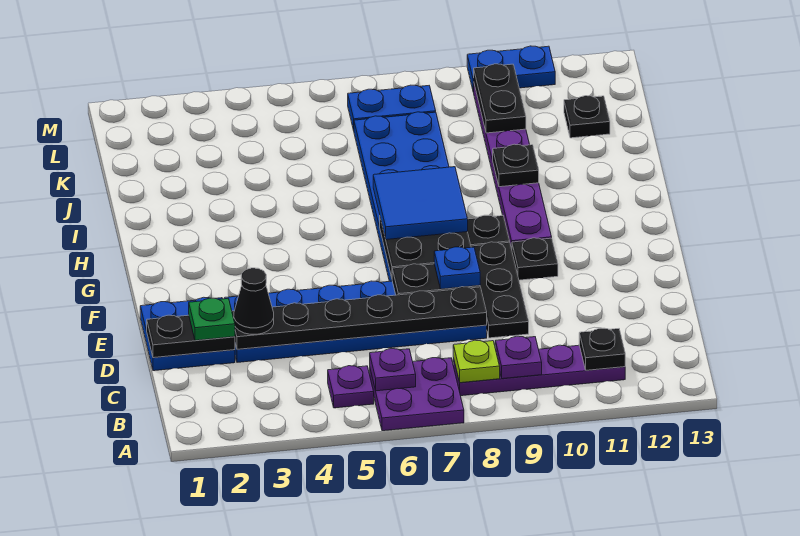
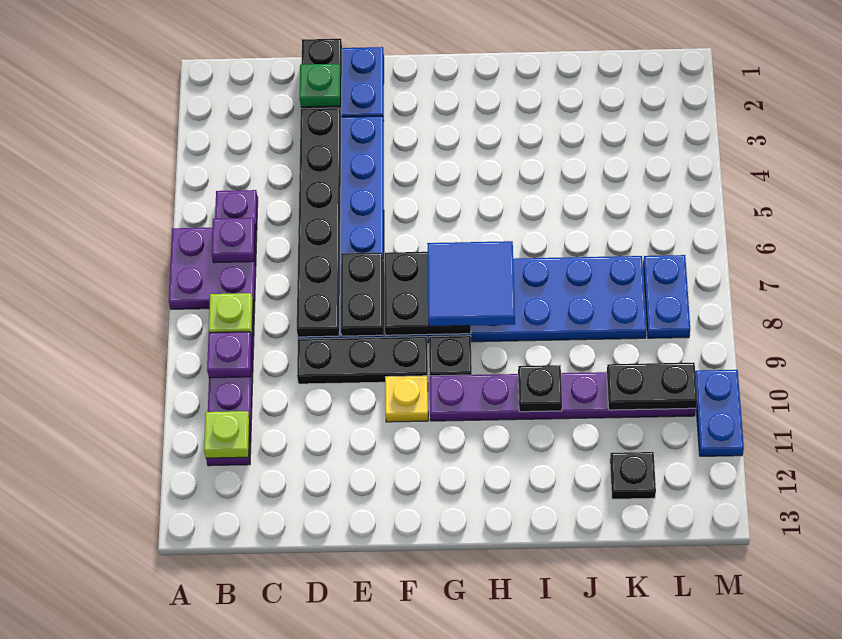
black plate B11 level 2 -> lime plate B11 level 2
black cone D3 level 3 -> none
blue plate E8 level 3 -> none
black plate F10 level 1 -> yellow plate F10 level 1

